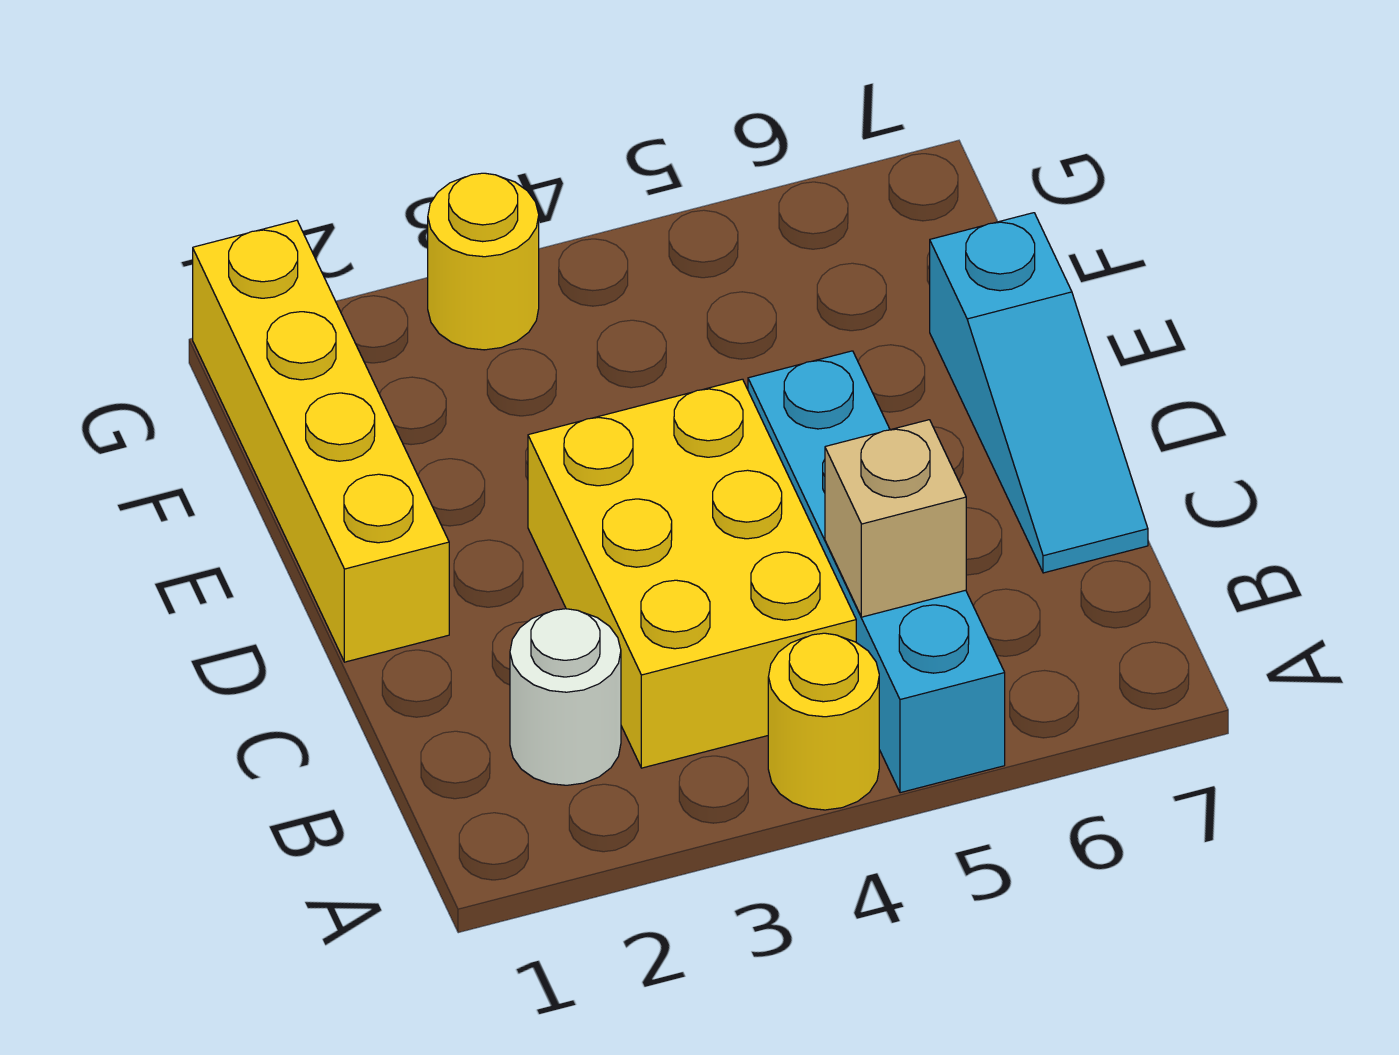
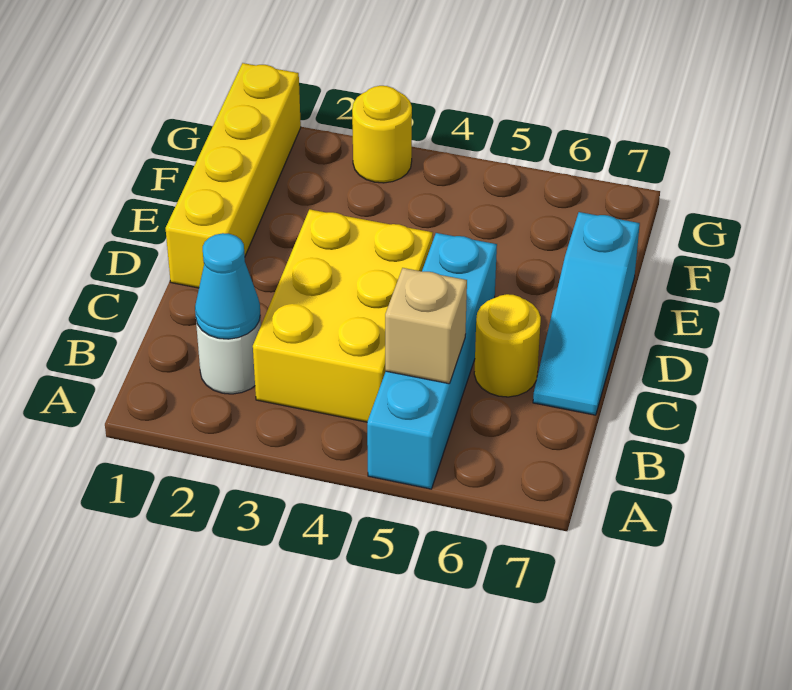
yellow round brick A4 level 1 -> yellow round brick C6 level 1
none -> cyan cone B2 level 2

